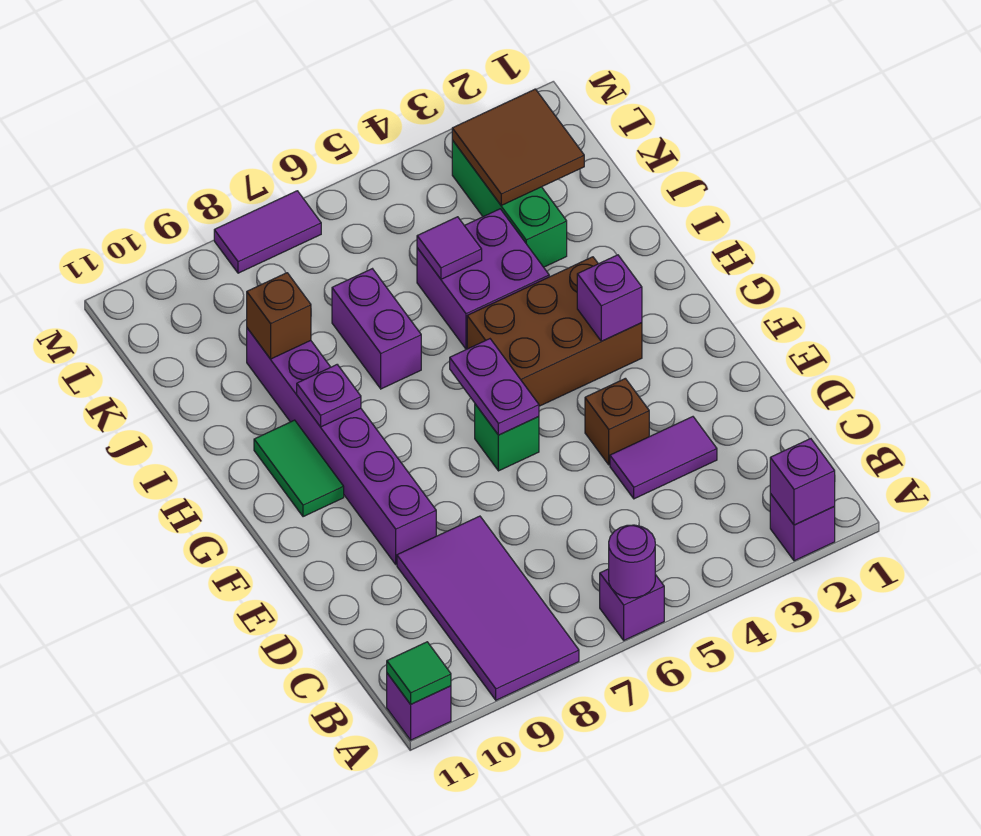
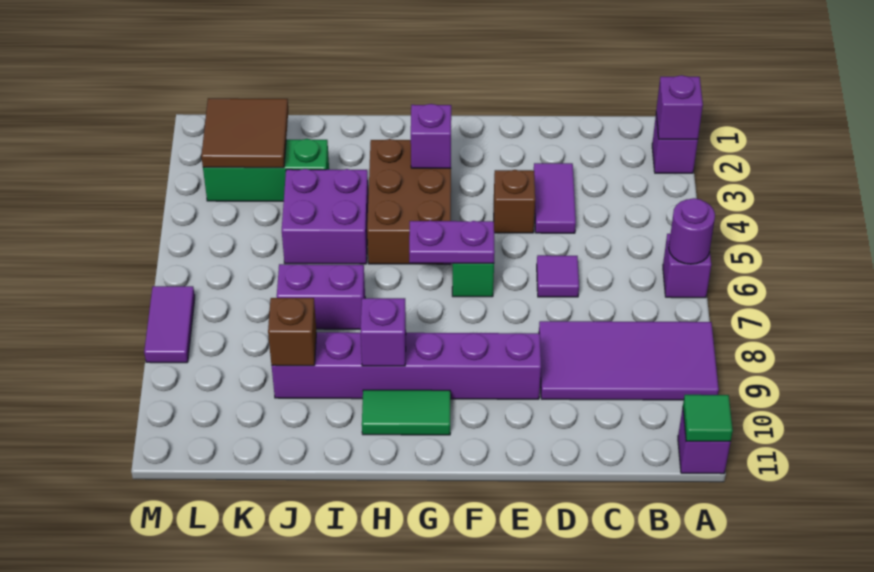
purple plate H9 level 2 -> purple brick H9 level 2
purple tile J5 level 2 -> purple tile D6 level 1

